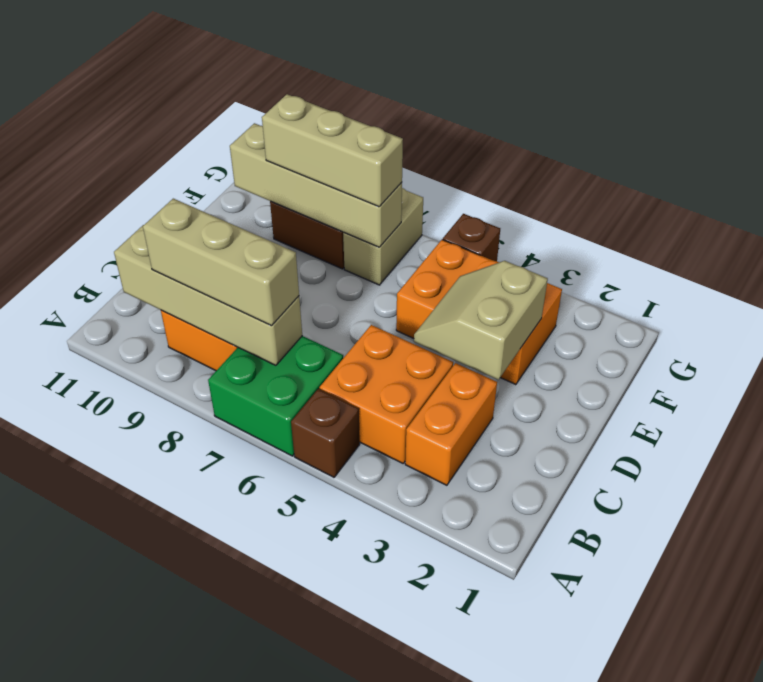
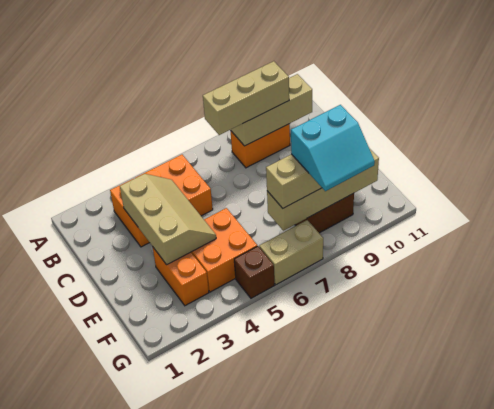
brown brick A5 level 1 -> none
green brick A6:B7 level 1 -> none
tan brick B7:B10 level 2 -> tan brick B8:B10 level 2
tan slope D3:E4 level 2 top 3 -> tan slope C3:E4 level 2 top 3
tan brick F7:G7 level 1 -> tan brick G6:G7 level 1
none -> cyan slope F8:G9 level 4 top F

